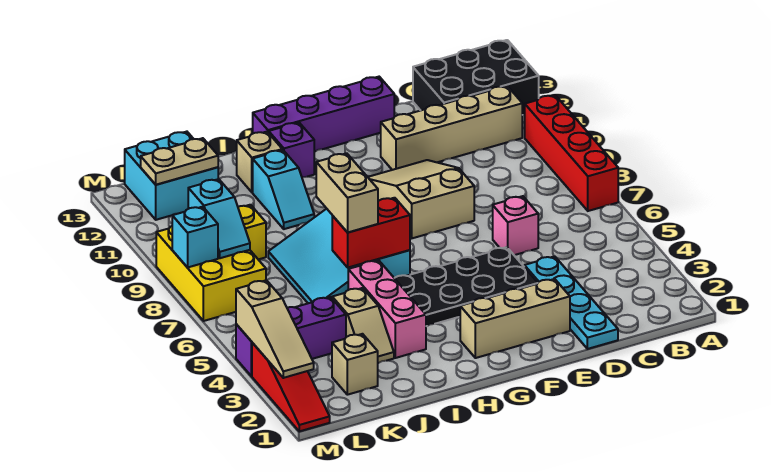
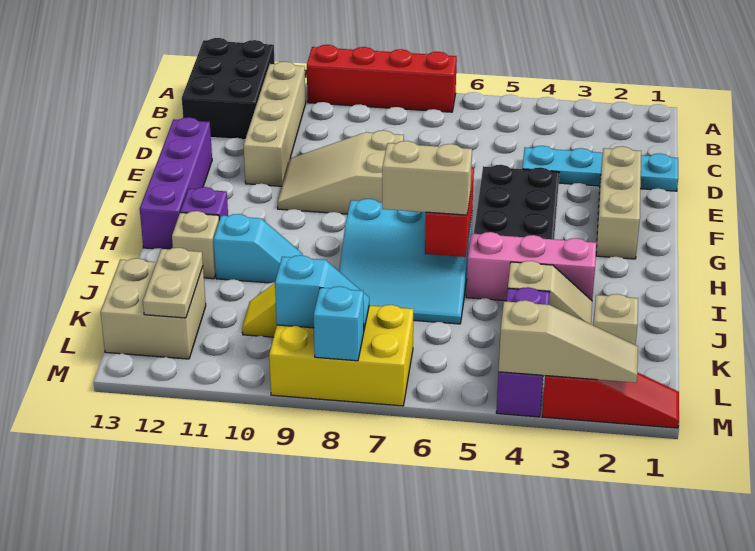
pink brick D6 level 1 -> none
cyan brick K12:L13 level 1 -> tan brick K12:L13 level 1

